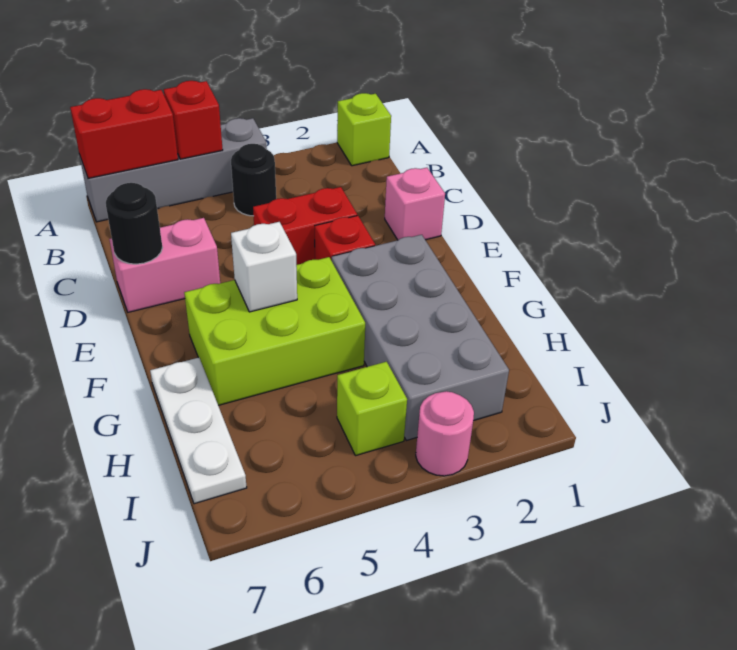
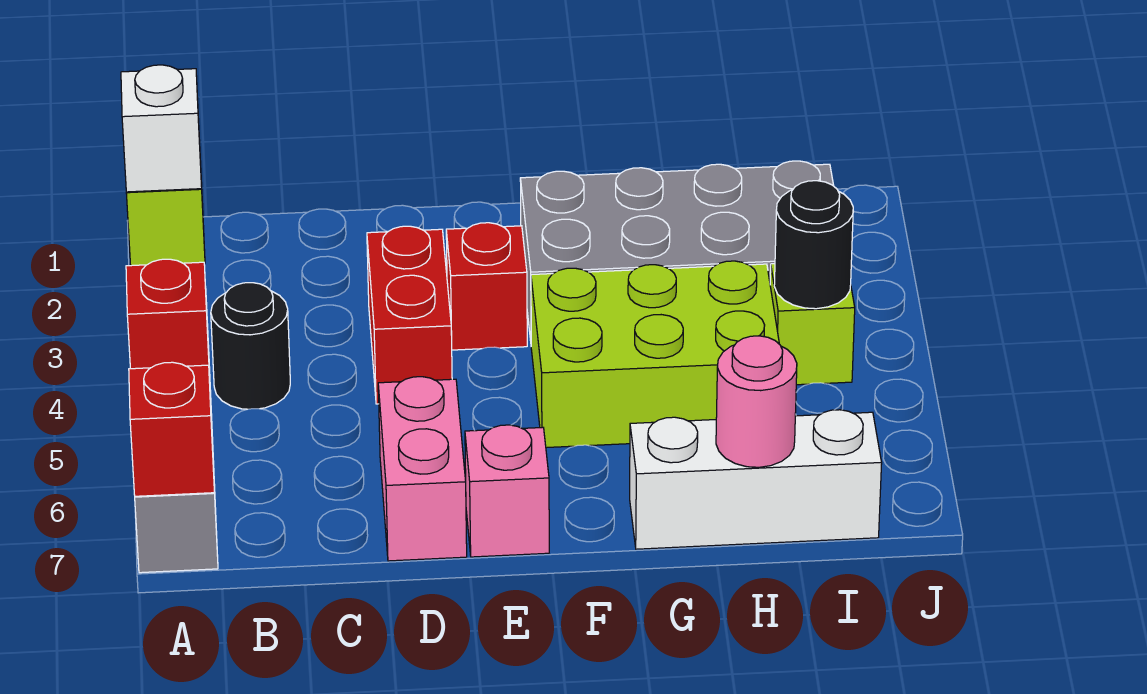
red brick A6:A7 level 2 -> red brick A7 level 2
pink brick D1 level 1 -> pink brick E7 level 1
black round brick D7 level 2 -> black round brick I4 level 2
lime brick F4:G6 level 1 -> lime brick F4:H5 level 1
white brick F5 level 2 -> white brick A1 level 2
white plate G7:I7 level 1 -> white brick G7:I7 level 1
pink round brick J3 level 1 -> pink round brick H7 level 2

